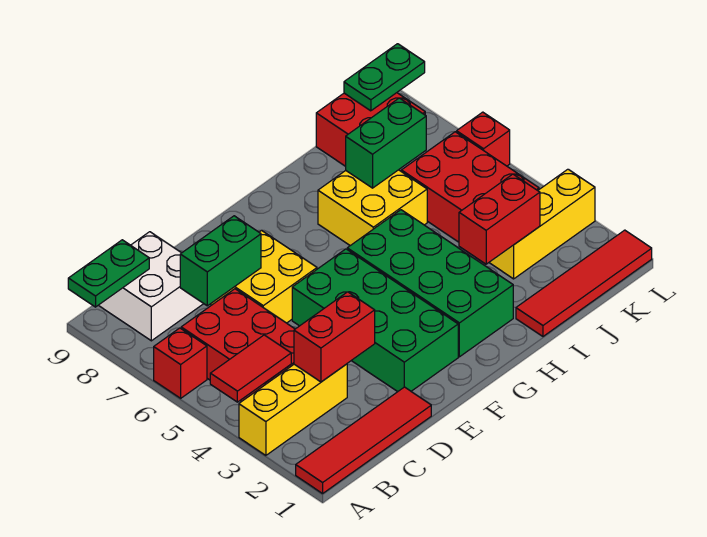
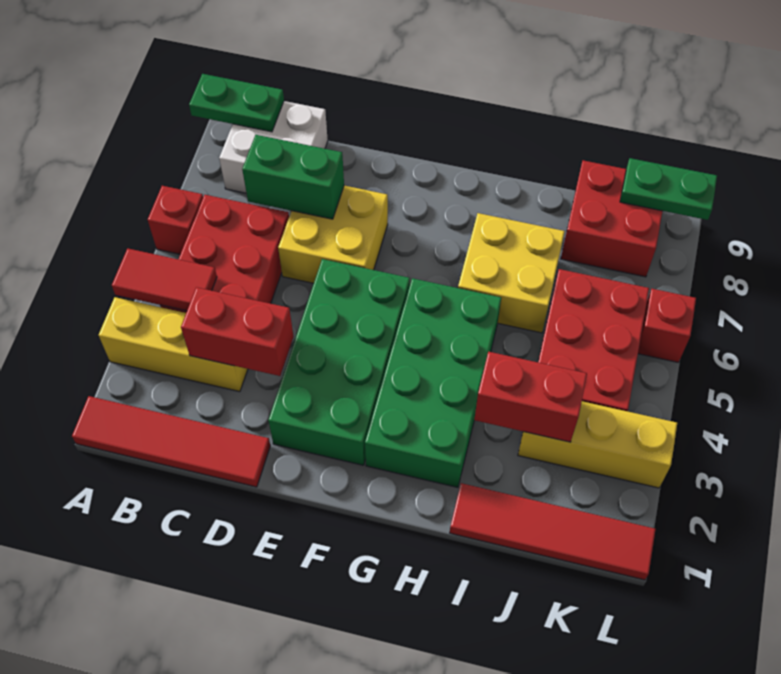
green brick I7:J7 level 2 -> none

